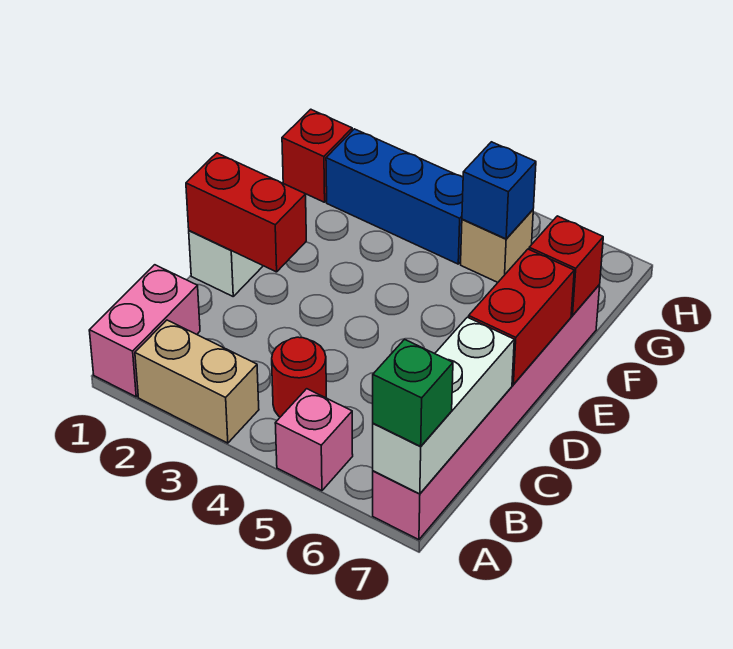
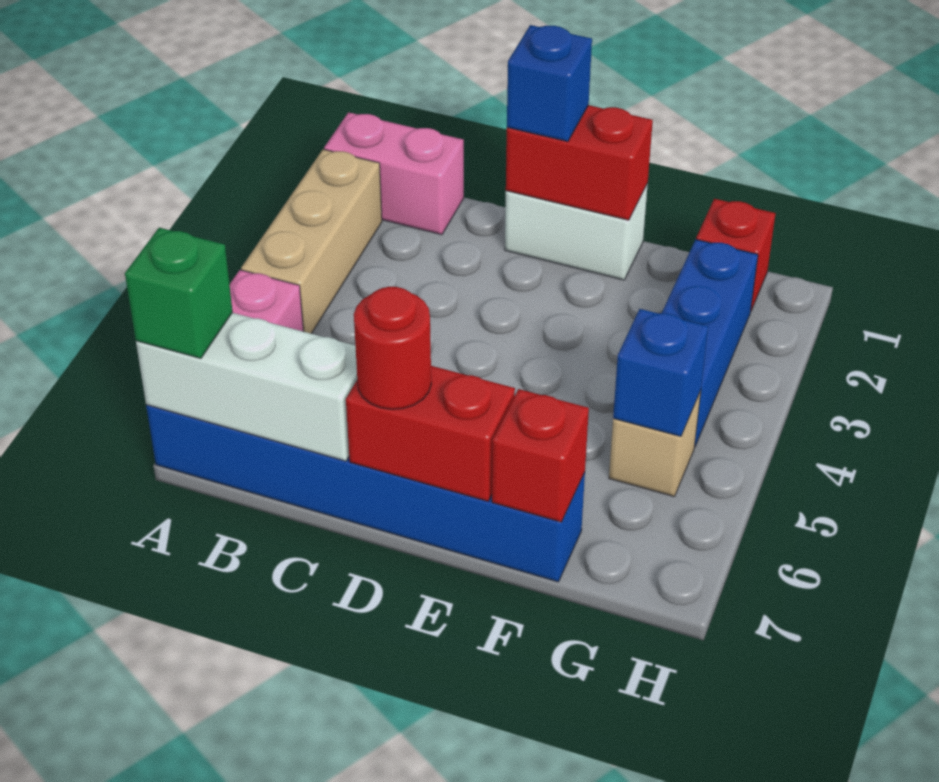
tan brick A2:A3 level 1 -> tan brick A2:A4 level 1
pink brick A7:F7 level 1 -> blue brick A7:F7 level 1
red round brick B4 level 1 -> red round brick D7 level 3
red brick D1:D2 level 2 -> red brick D1:E1 level 2
none -> blue brick D1 level 3

